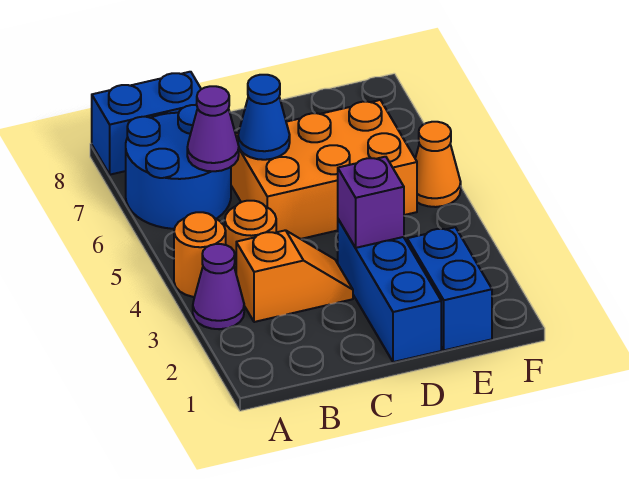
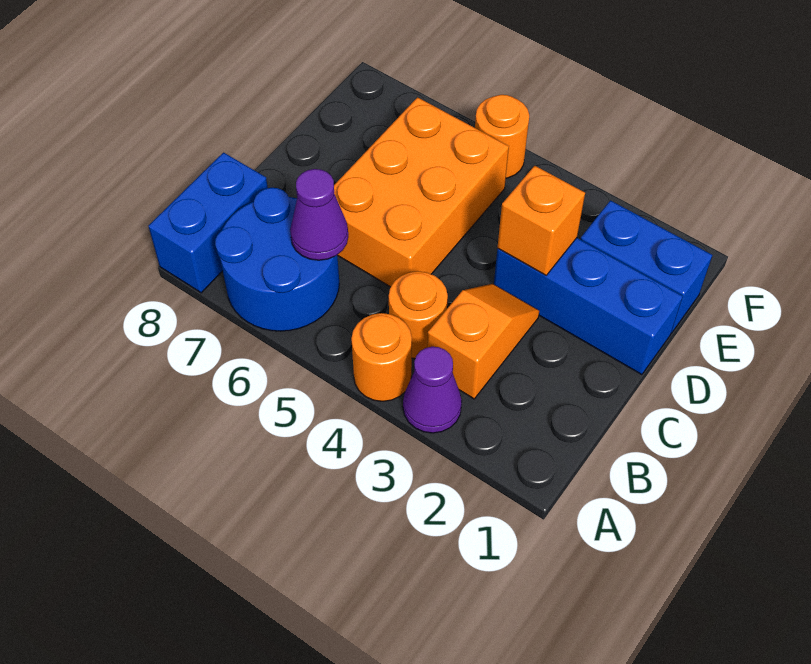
blue cone C6 level 2 -> none
purple brick D3 level 2 -> orange brick D3 level 2
orange cone F5 level 1 -> orange round brick F5 level 1

